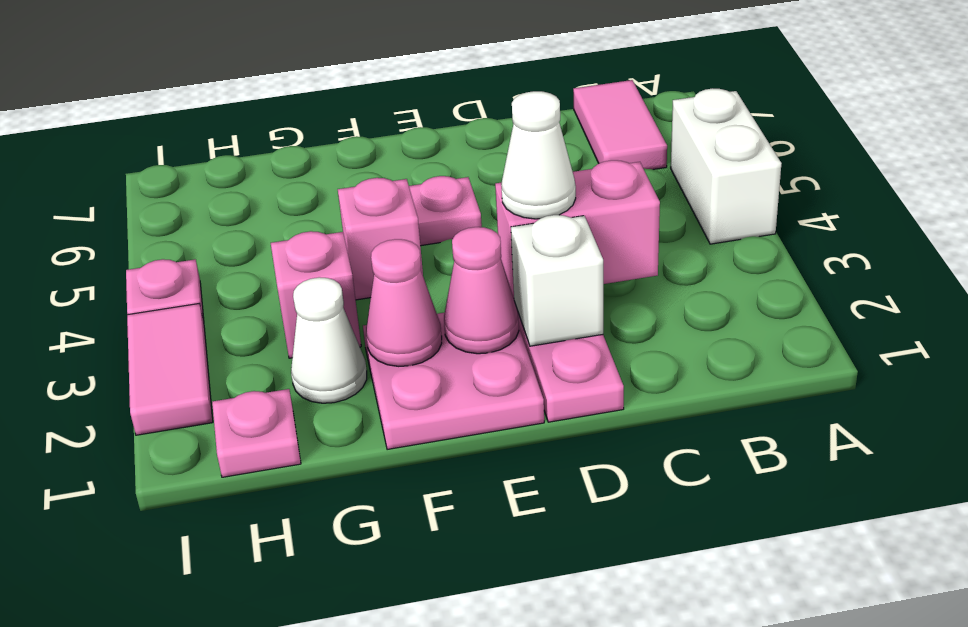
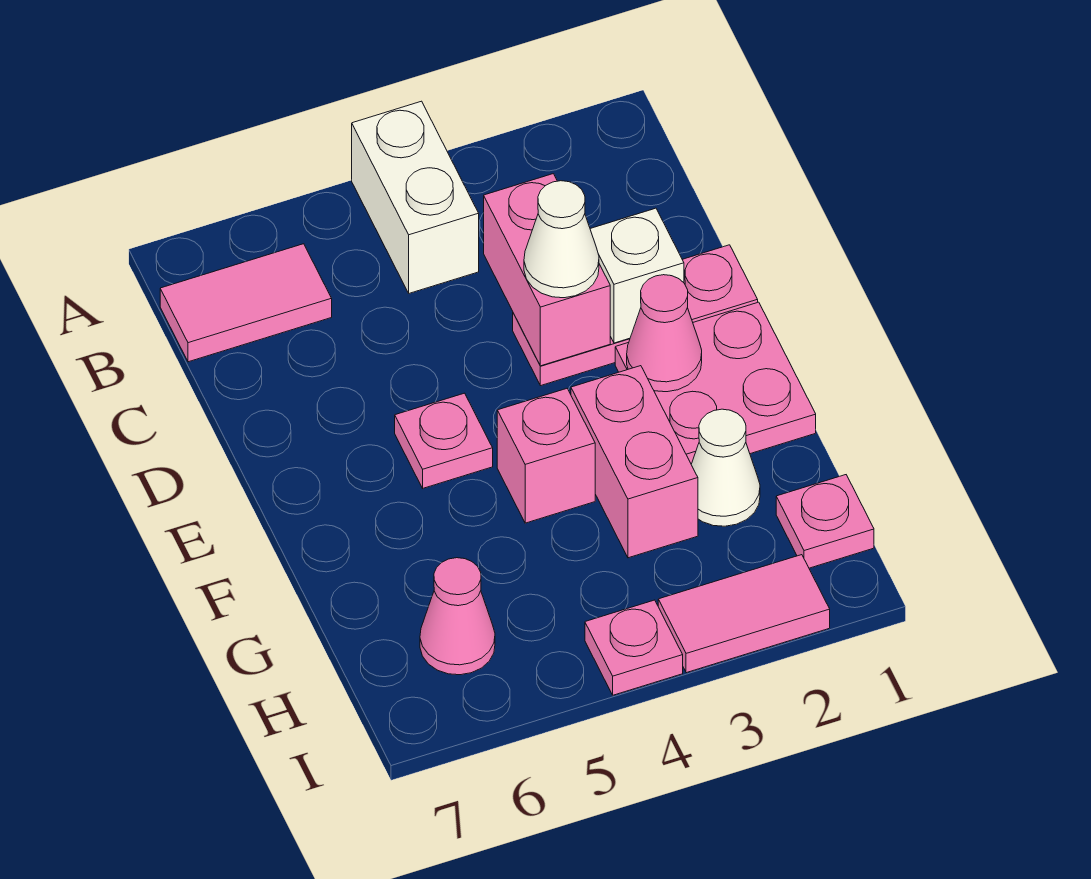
white brick A4:A5 level 1 -> white brick A4:B4 level 1
pink cone F2 level 2 -> pink cone H6 level 1
pink brick G3 level 1 -> pink brick F3:G3 level 1

